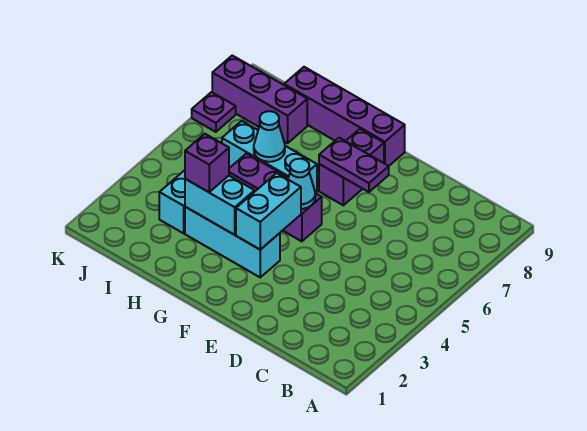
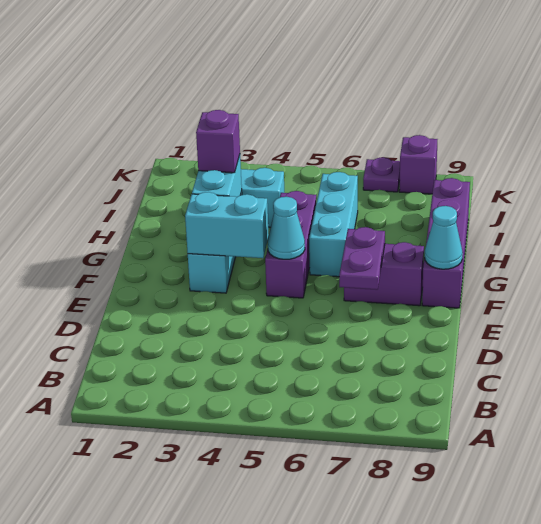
cyan cone H6 level 2 -> cyan cone F9 level 2
purple brick I8:K8 level 1 -> purple brick K8 level 1

